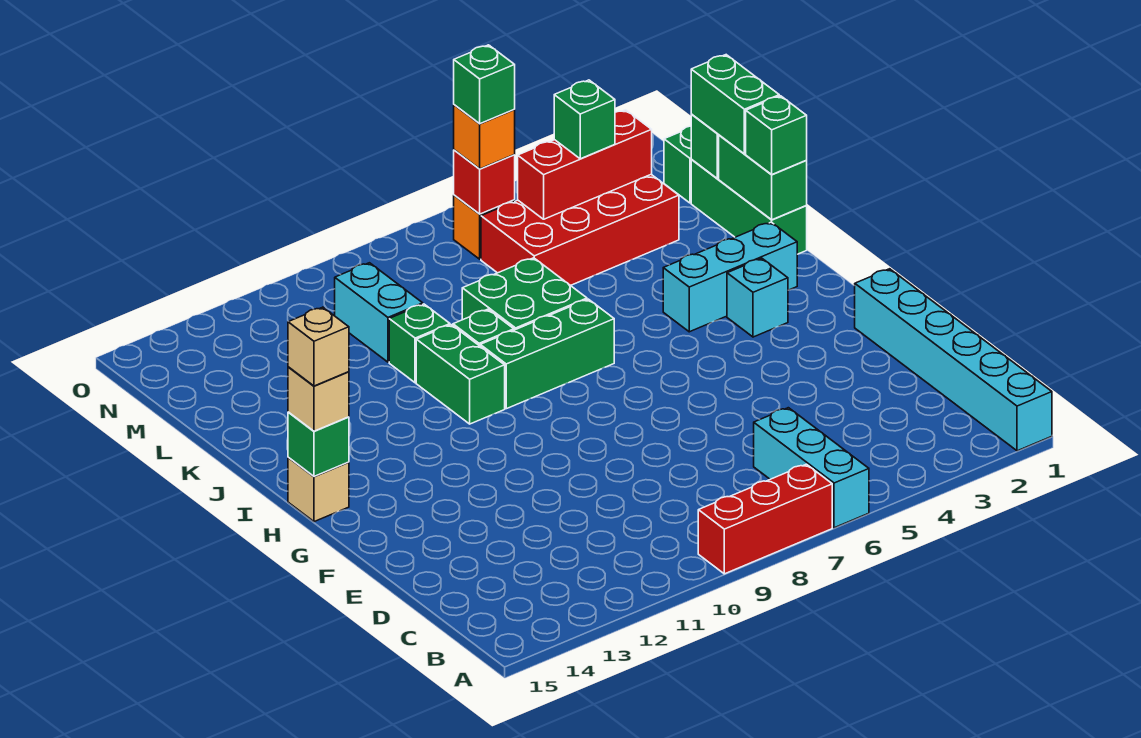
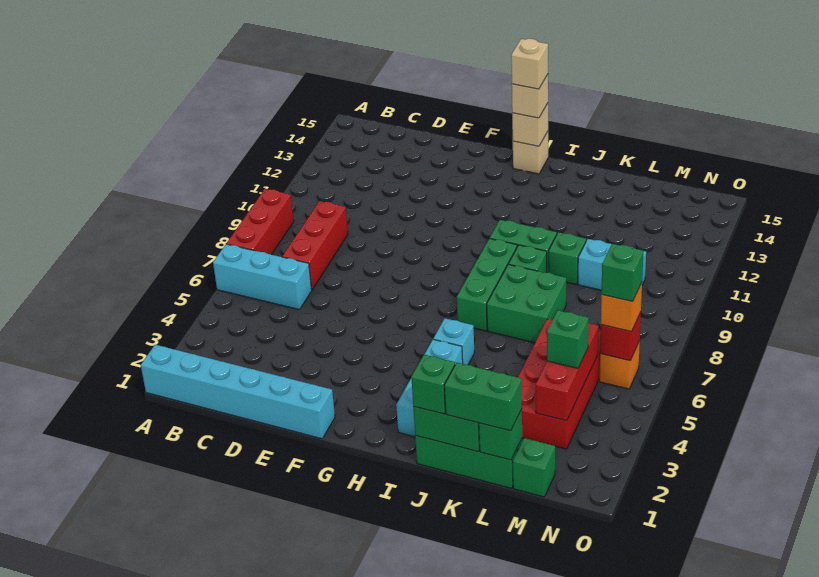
none -> red brick C7:C9 level 1
cyan brick H3 level 1 -> cyan brick I5 level 1
green brick H15 level 2 -> tan brick H15 level 2

